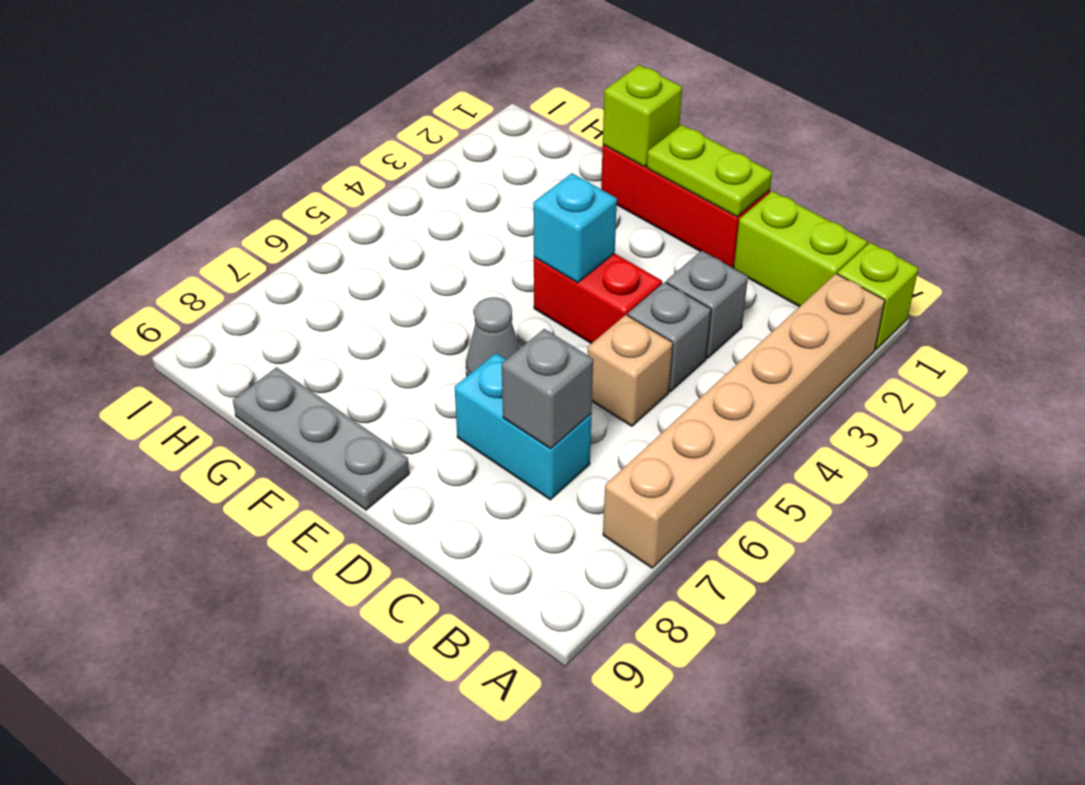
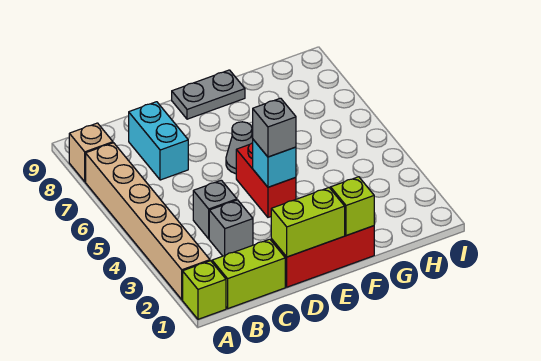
tan brick C5 level 1 -> tan brick A8 level 1
cyan brick C7:D7 level 1 -> cyan brick C7:C8 level 1
grey brick C7 level 2 -> grey brick E4 level 3
lime plate D1:E1 level 2 -> lime brick D1:E1 level 2
red brick D4:E4 level 1 -> red brick E4:E5 level 1
grey plate E9:G9 level 1 -> grey plate E9:F9 level 1

